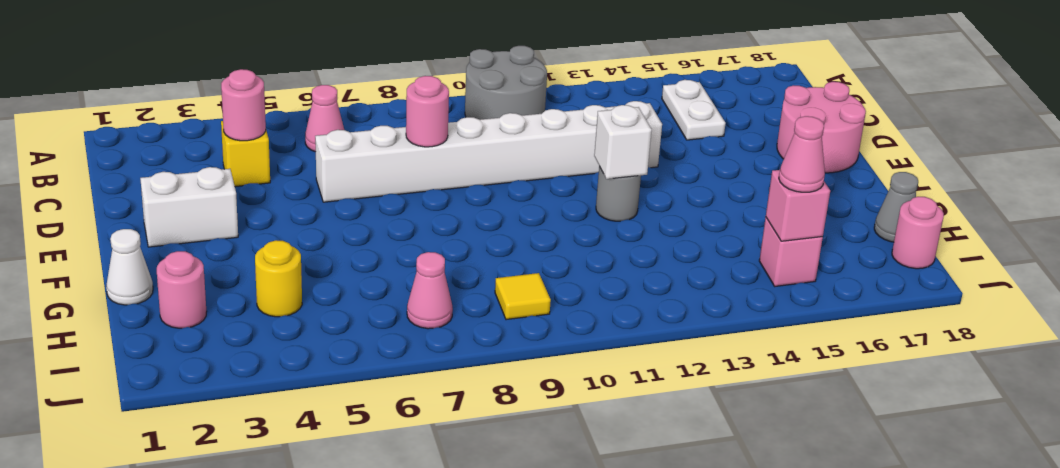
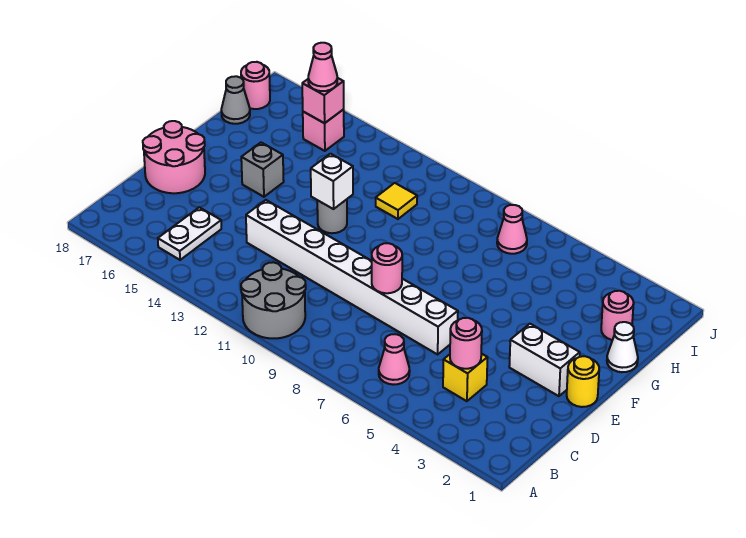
none -> grey brick F15 level 1
yellow round brick H4 level 1 -> yellow round brick E1 level 1
yellow tile I9 level 1 -> yellow tile H11 level 1

